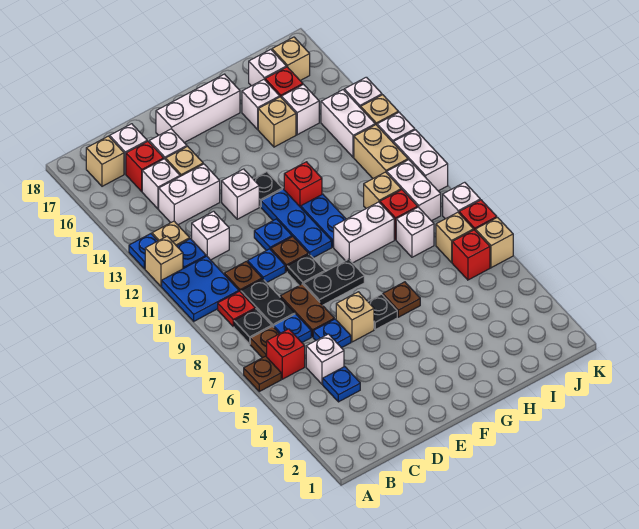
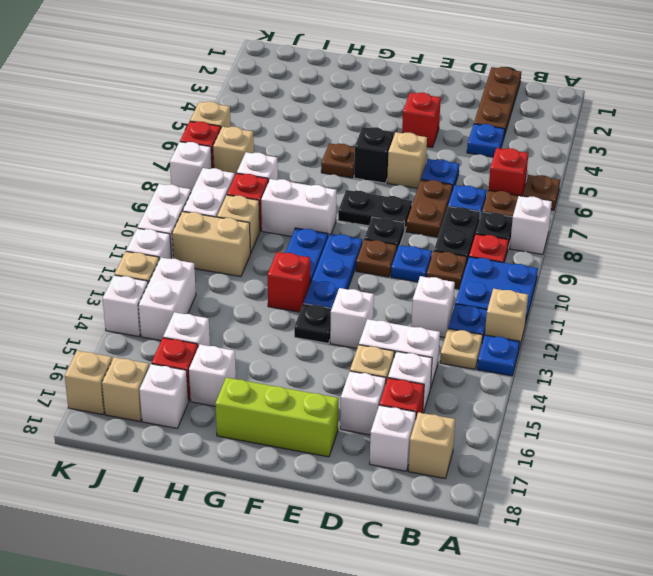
none -> brown plate C1:C3 level 1
white brick C5 level 1 -> white brick A8 level 1
blue plate E11 level 1 -> none
white brick E17:G17 level 1 -> lime brick E17:G17 level 1
black plate F6 level 1 -> black brick F6 level 1
tan brick H15 level 1 -> tan brick K17 level 1
red brick J6 level 1 -> red brick E4 level 1
tan brick J11:J12 level 1 -> tan brick I11:J11 level 1

